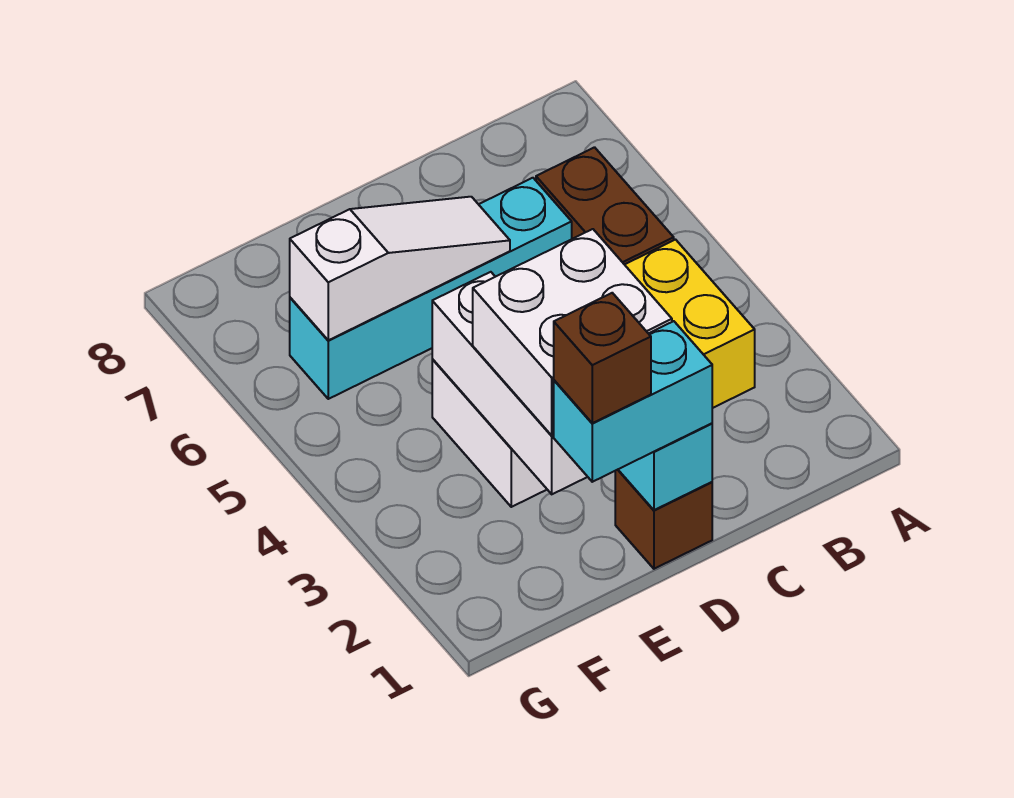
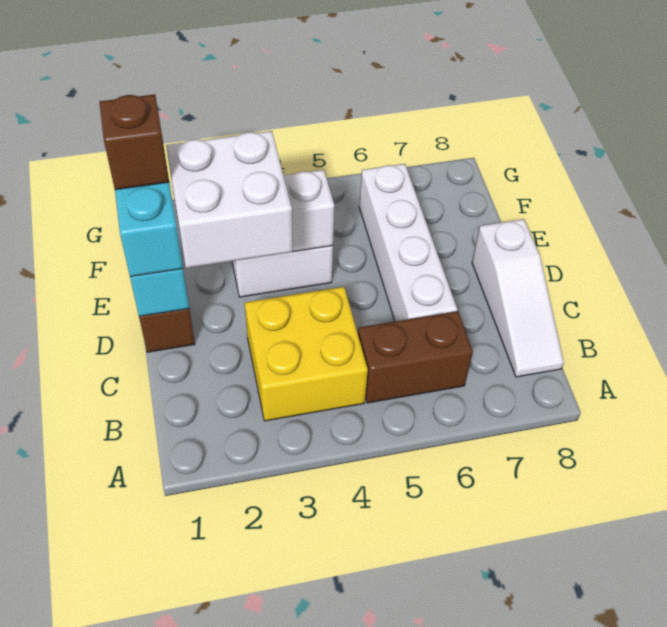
cyan brick C6:F6 level 1 -> white brick C6:F6 level 1
white slope D6:F6 level 2 top F -> white slope B8:D8 level 1 top D

